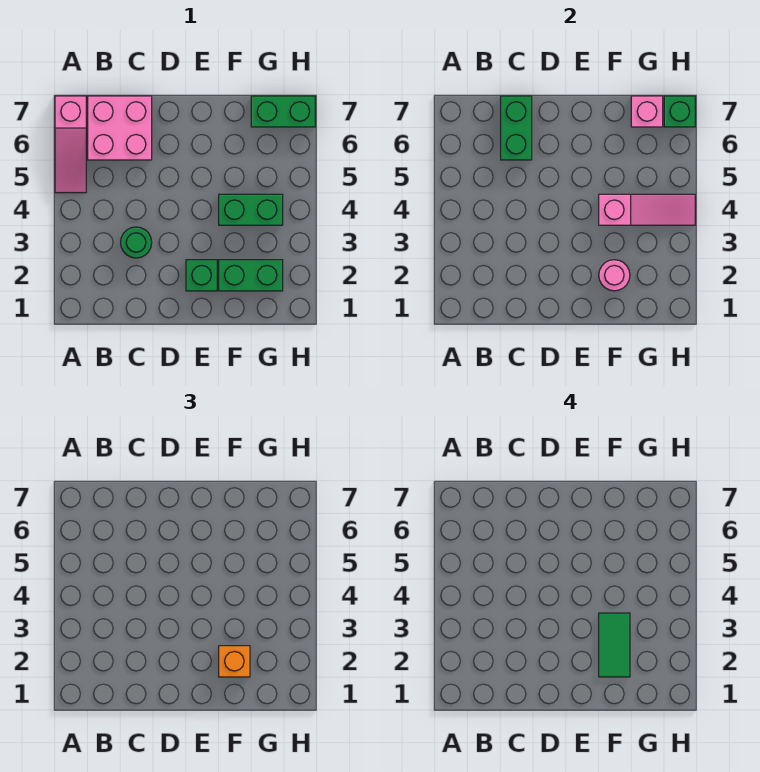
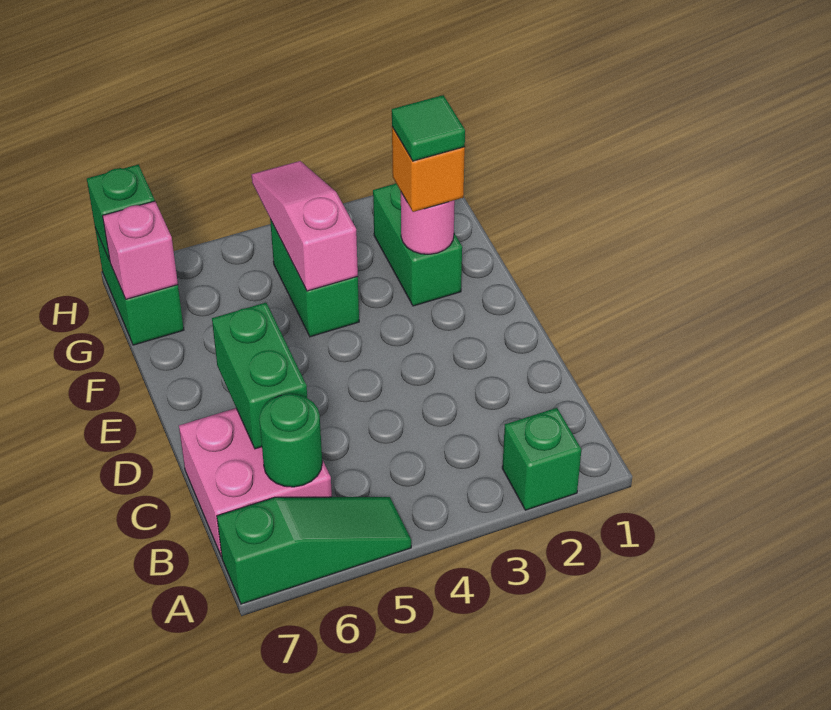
pink slope A5:A7 level 1 top 7 -> green slope A5:A7 level 1 top 7
green round brick C3 level 1 -> green round brick B6 level 2
green brick C6:C7 level 2 -> green brick C6:D6 level 2
green brick E2 level 1 -> green brick A2 level 1
green tile F2:F3 level 4 -> green tile F2 level 4

